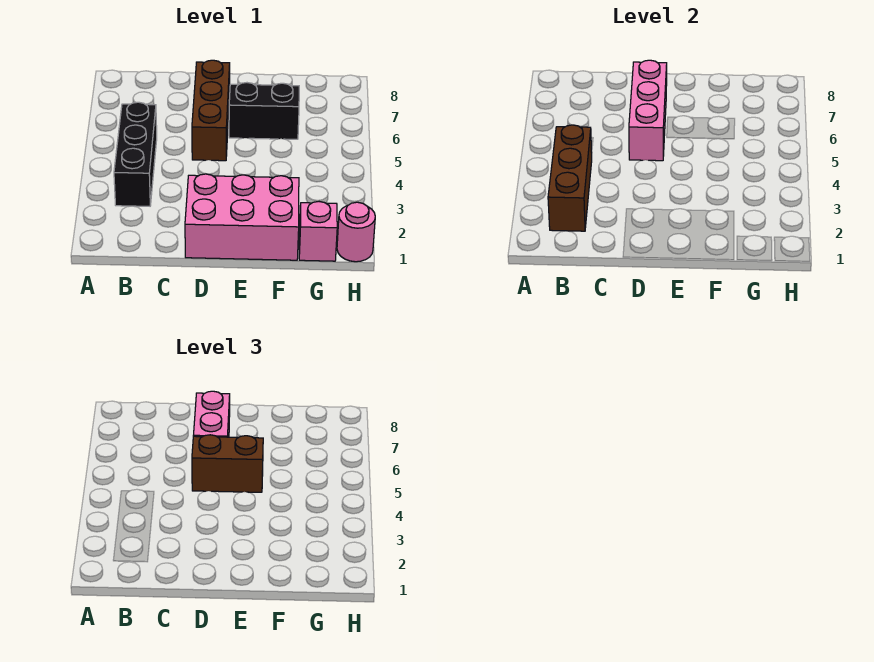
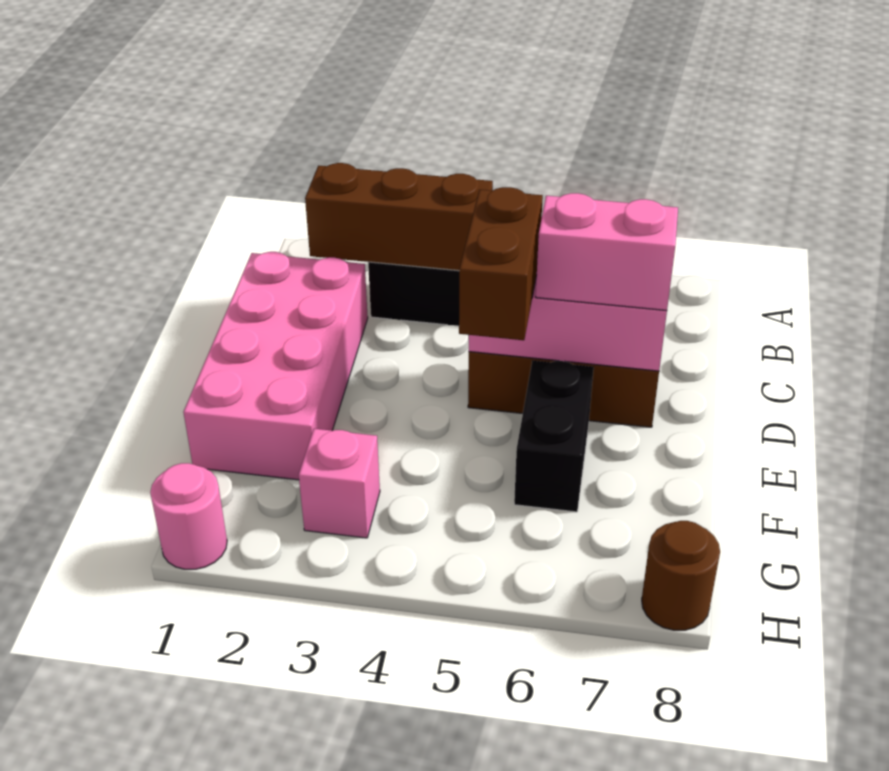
pink brick D1:F2 level 1 -> pink brick C1:F2 level 1
pink brick G1 level 1 -> pink brick G3 level 1
none -> brown round brick H8 level 1

